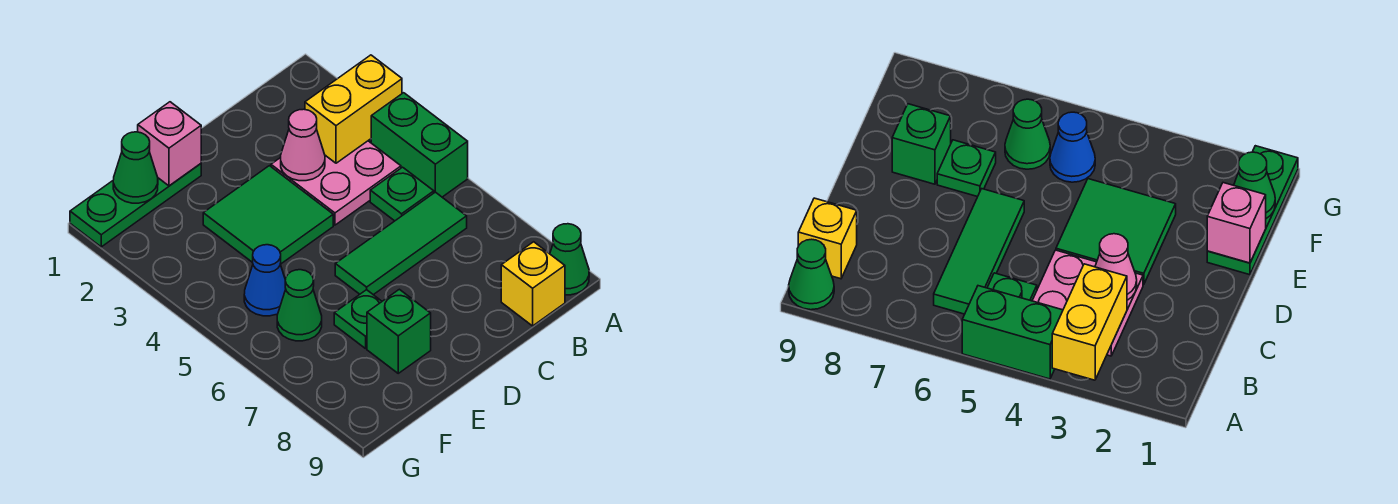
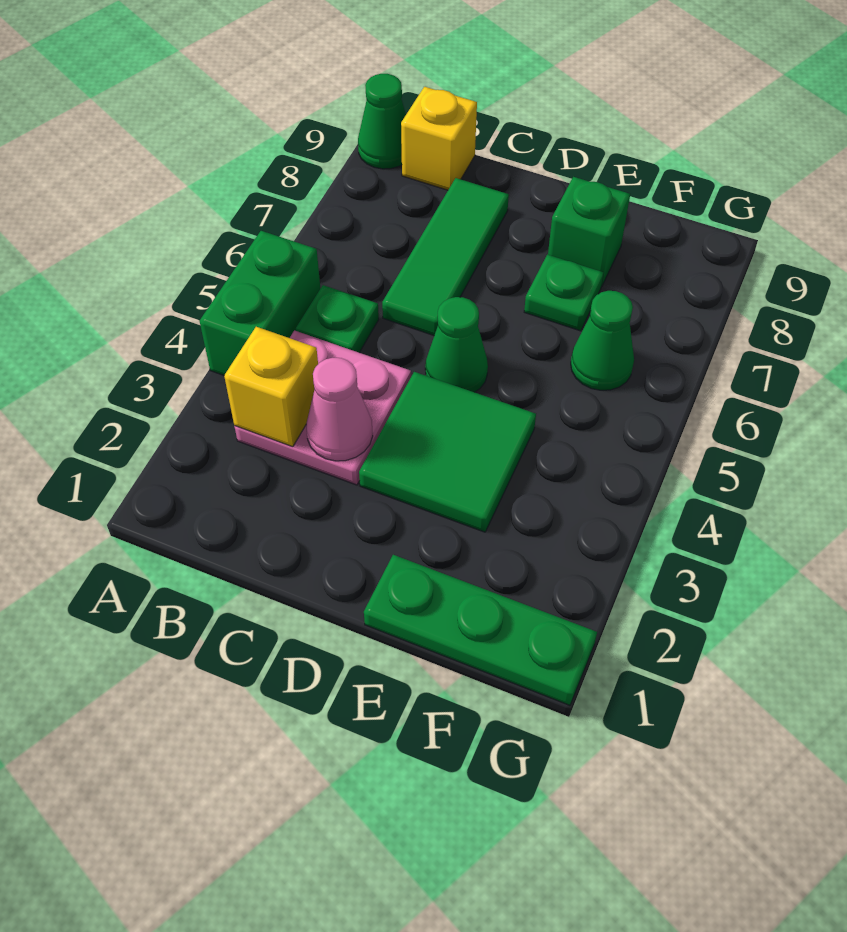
yellow brick A3:B3 level 2 -> yellow brick B3 level 2
green tile B6:D6 level 1 -> green tile C6:C8 level 1
pink brick E1 level 2 -> none
green cone F1 level 2 -> green cone D5 level 1
blue cone F5 level 1 -> none

